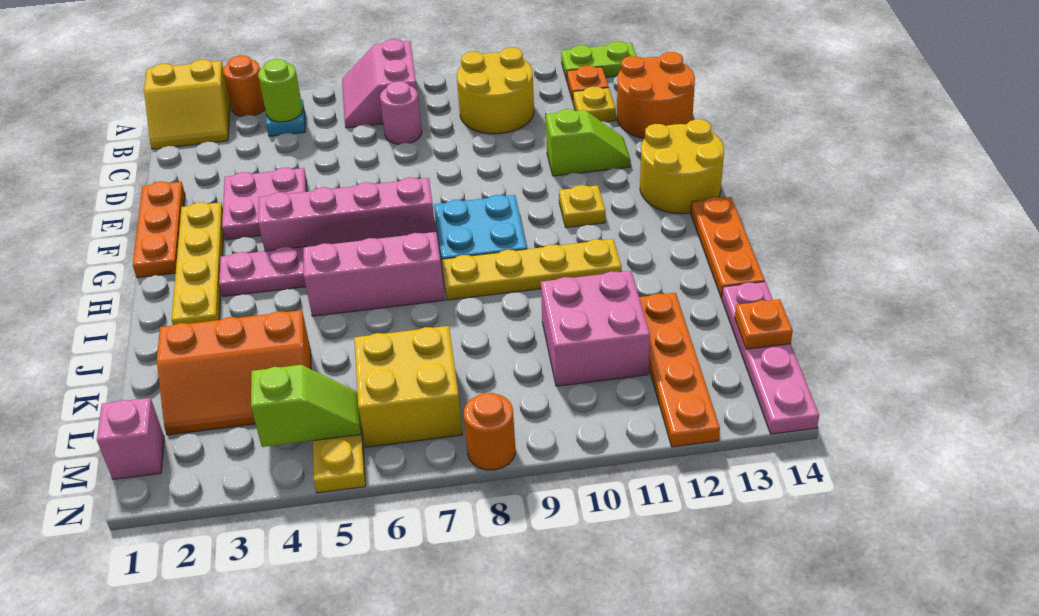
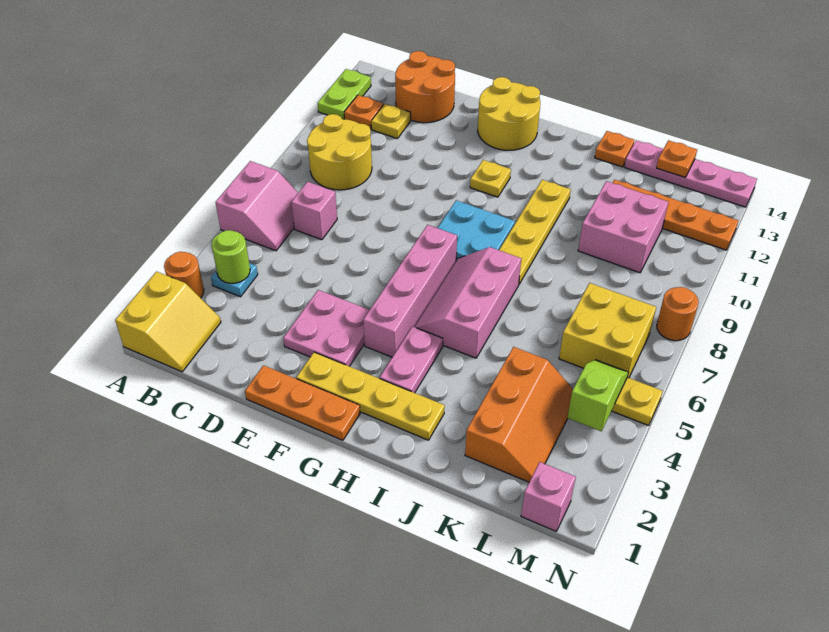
pink slope A6:B7 level 1 top 7 -> pink slope A6:B7 level 1 top A
pink round brick C7 level 1 -> pink brick C7 level 1
lime slope E11:E12 level 1 top 11 -> none
orange plate H14:J14 level 1 -> orange plate J14 level 1

